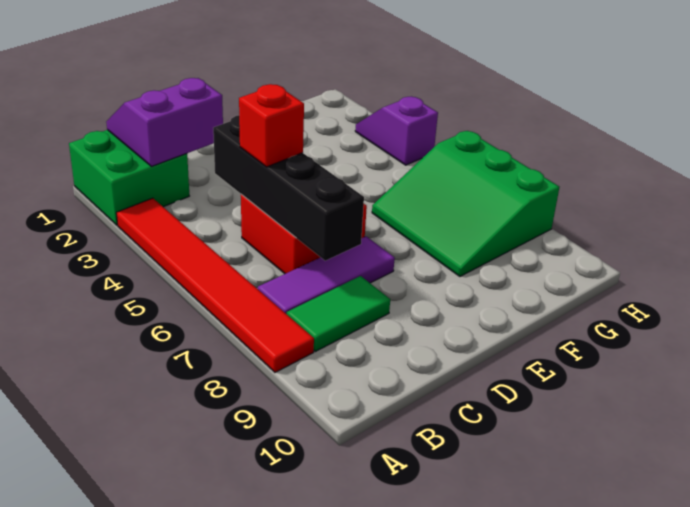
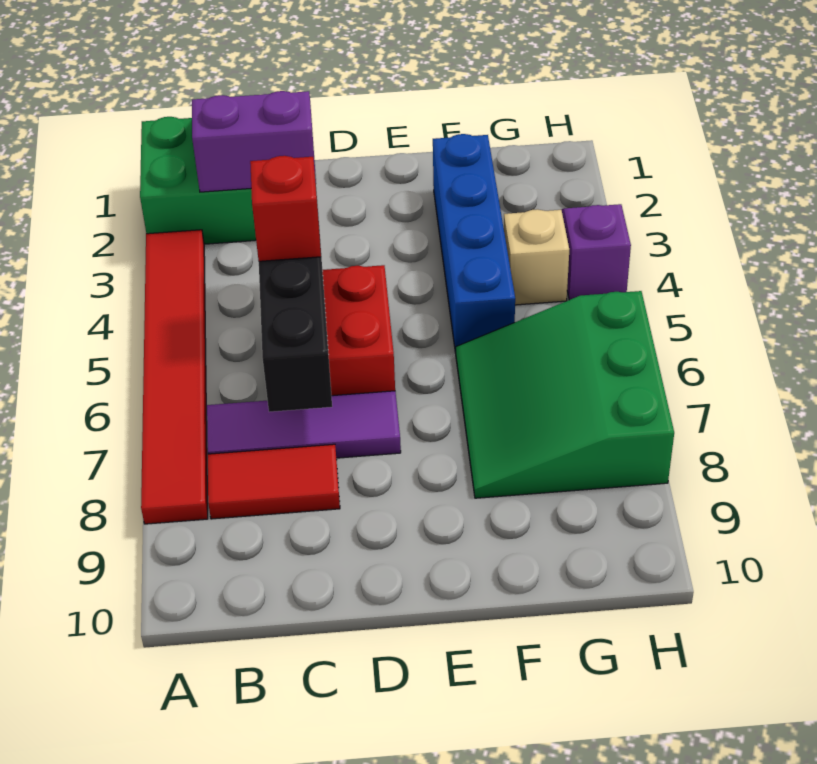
green tile B8:C8 level 1 -> red tile B8:C8 level 1
none -> blue brick F2:F5 level 1
none -> tan brick G4 level 1

